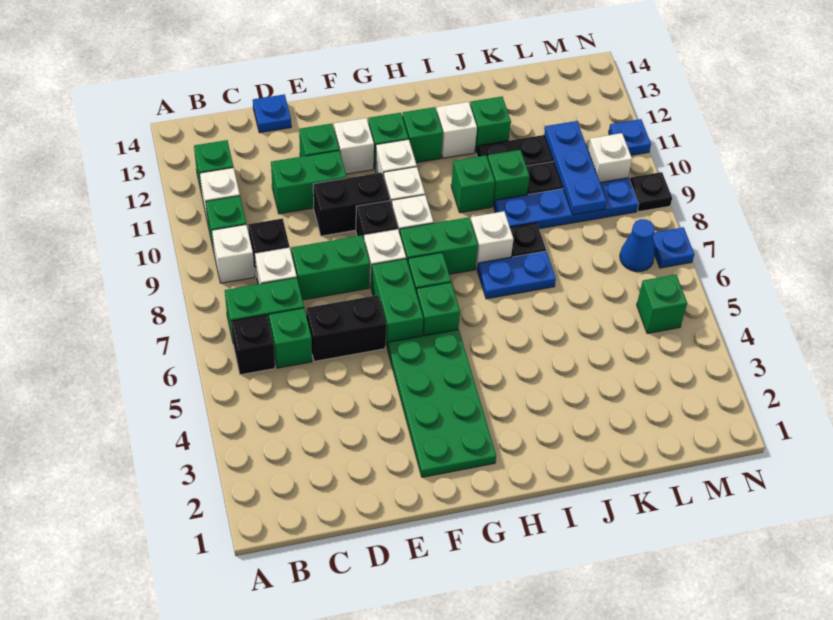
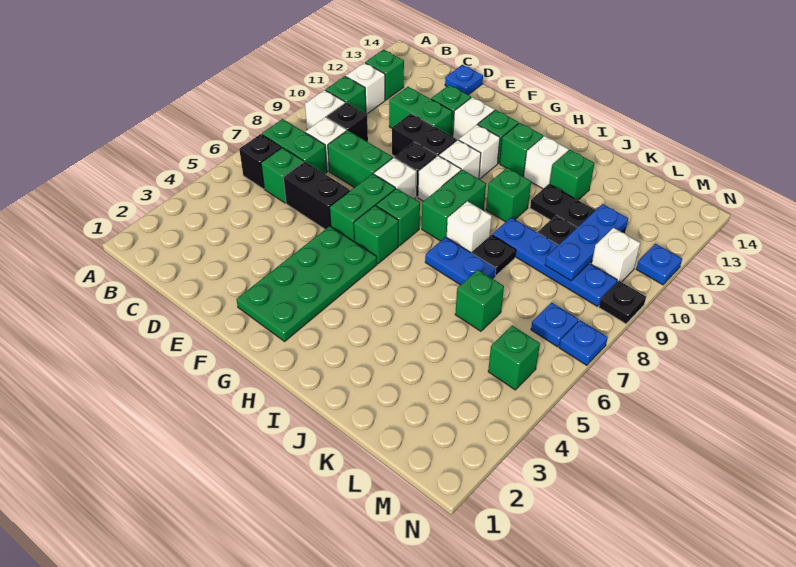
green brick G8:H8 level 1 -> green brick H8:H9 level 1
green brick J10 level 1 -> green brick K6 level 1
blue cone M7 level 1 -> blue plate M7 level 1

